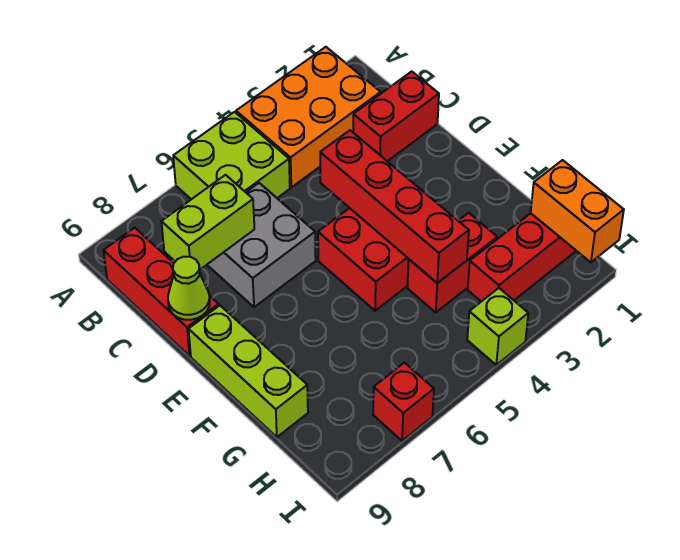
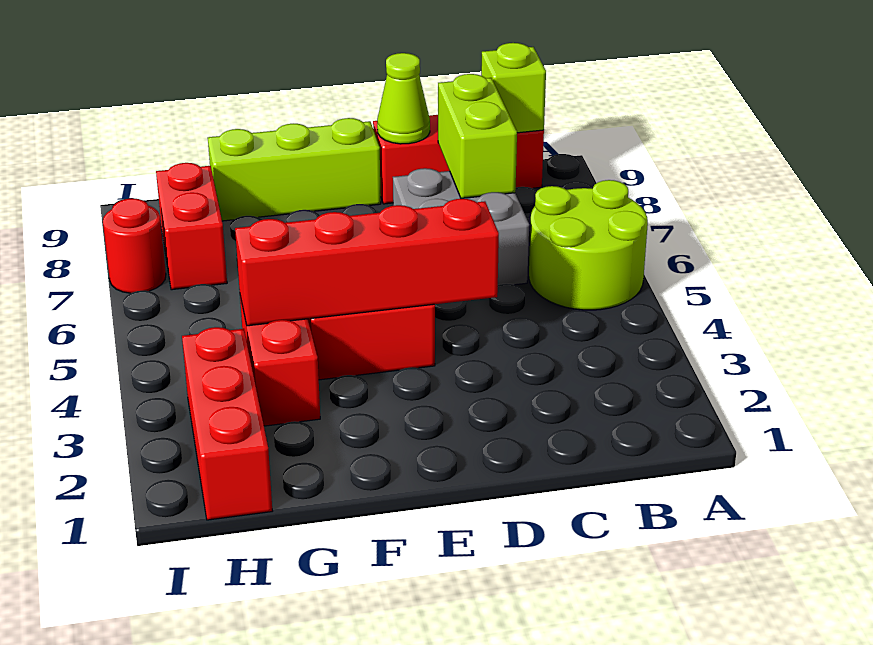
orange brick A2:B4 level 1 -> none
lime brick A5:B6 level 1 -> lime round brick A5:B6 level 1
red brick C1:C2 level 1 -> red brick H7:H8 level 1
orange brick H1:I1 level 2 -> none
lime brick I4 level 1 -> lime brick B9 level 2
red brick I7 level 1 -> red round brick I7 level 1

